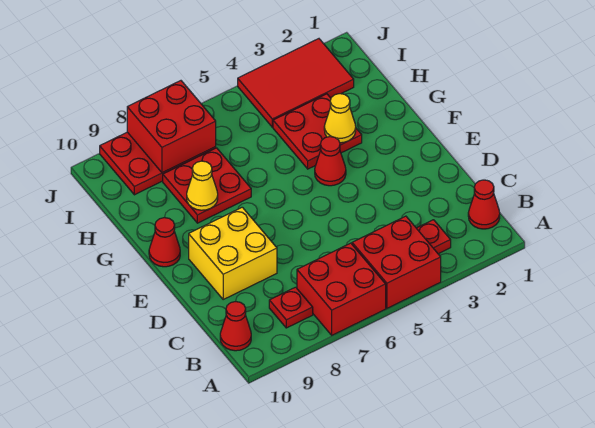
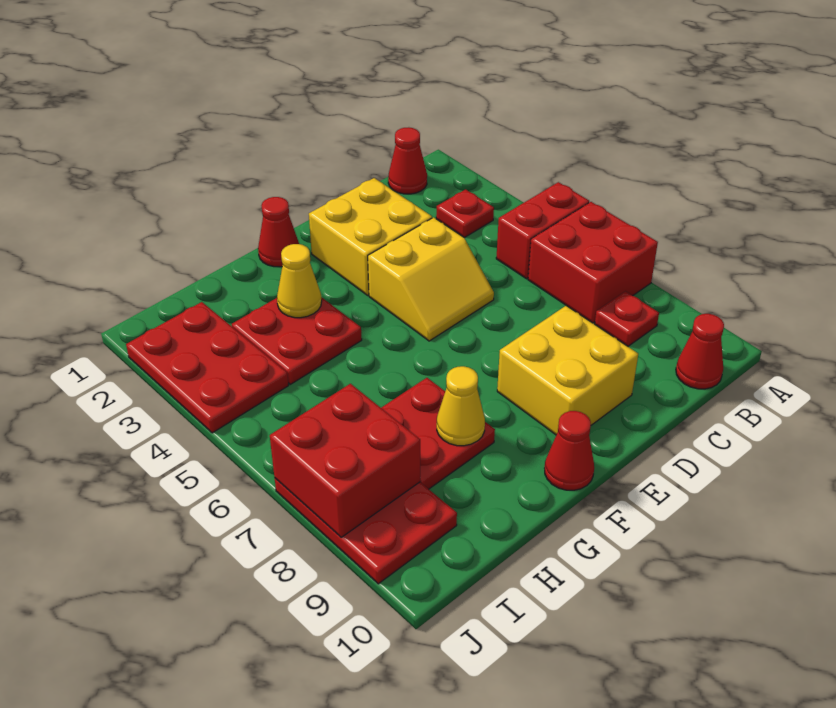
red brick A4:B5 level 1 -> red brick A5:B5 level 1
none -> yellow brick D2:E3 level 1
none -> yellow slope D4:E5 level 1 top 4
red cone F4 level 1 -> red cone F1 level 1
red tile I2:J4 level 1 -> red plate I2:J4 level 1

